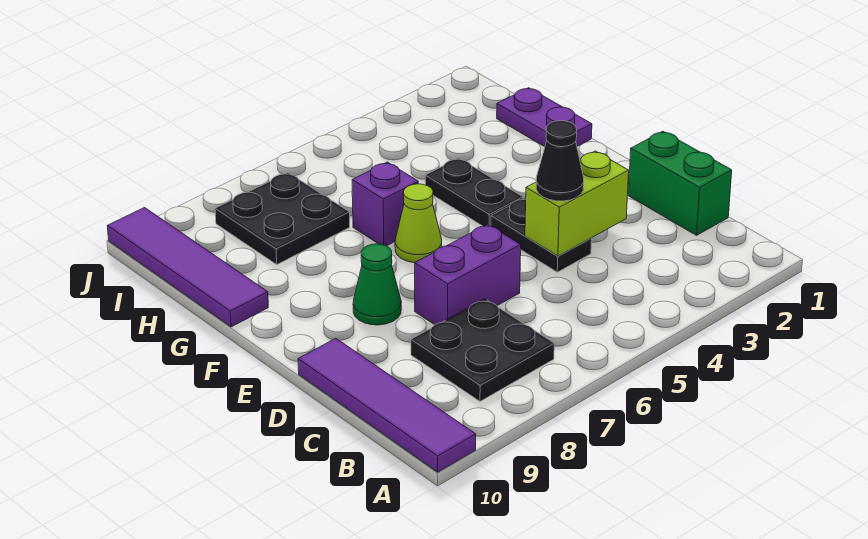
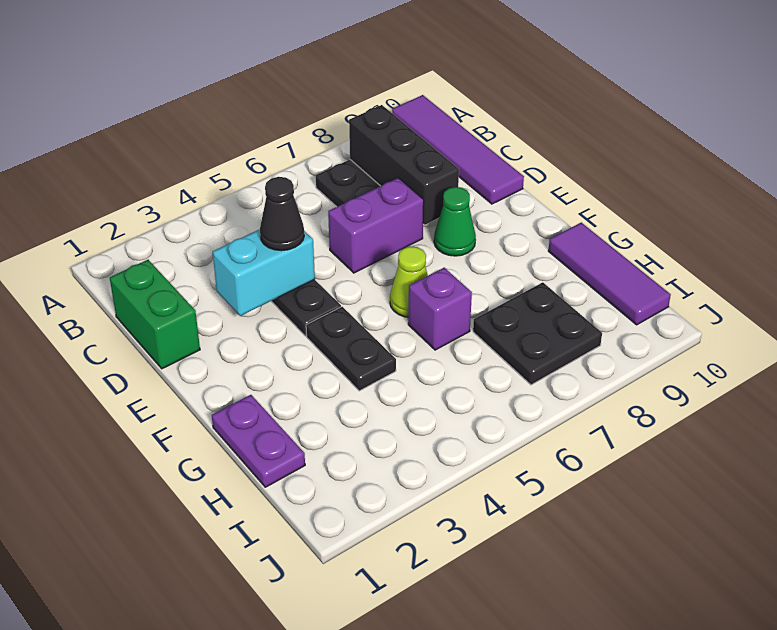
none -> black brick B8:D8 level 2
lime brick D3:D4 level 2 -> cyan brick D3:D4 level 2
purple tile G10:J10 level 1 -> purple tile G10:I10 level 1

